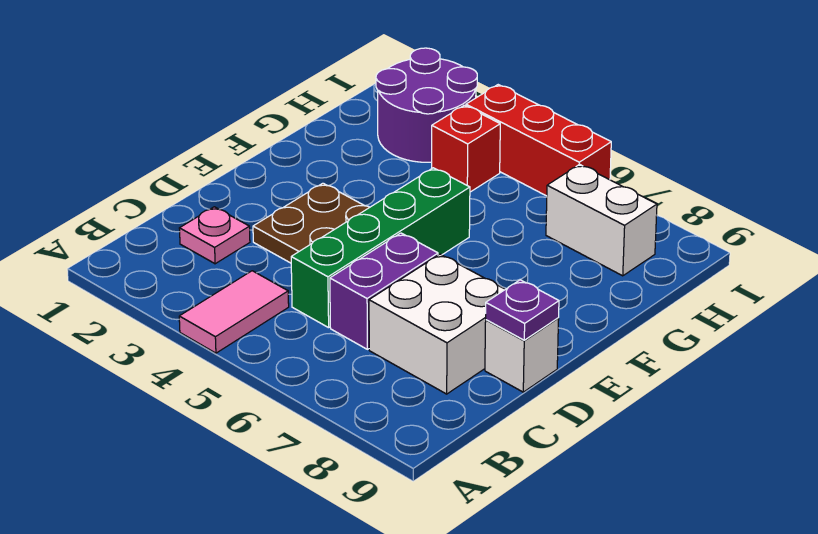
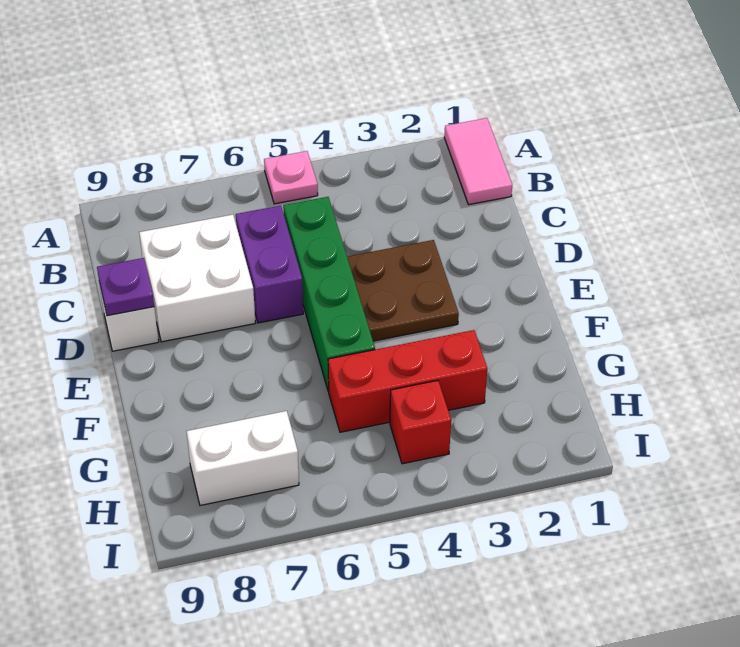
pink tile A4:B4 level 1 -> pink tile A1:B1 level 1
pink plate C2 level 1 -> pink plate A5 level 1
purple round brick H2:I3 level 1 -> none
red brick I4:I6 level 1 -> red brick G3:G5 level 1

